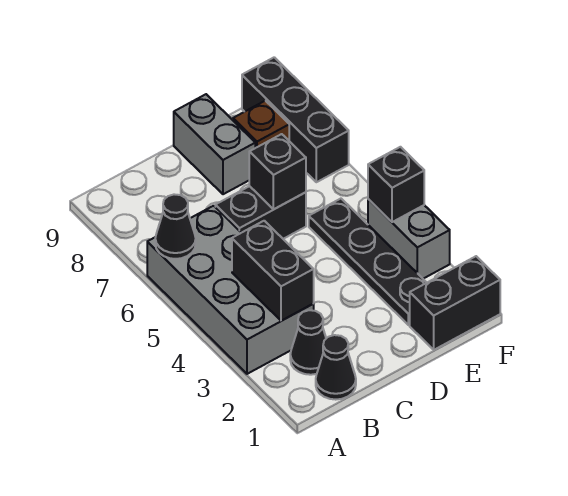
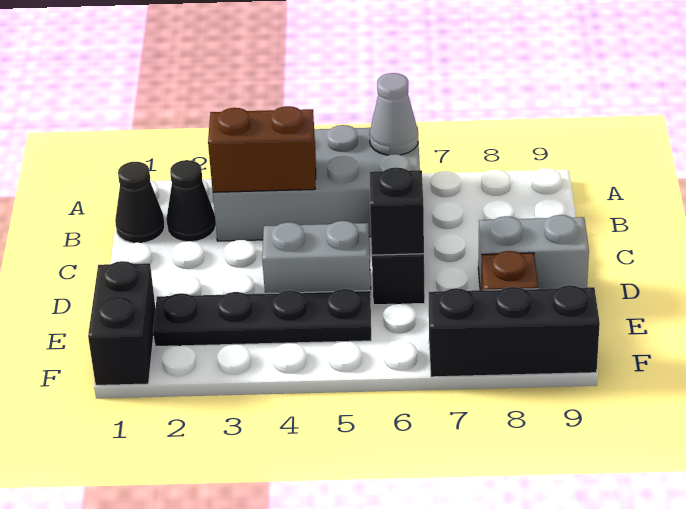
black cone A6 level 2 -> grey cone A6 level 2
black brick B3:B4 level 2 -> brown brick B3:B4 level 2
grey brick F3:F4 level 1 -> grey brick D4:D5 level 1
black brick F4 level 2 -> none

